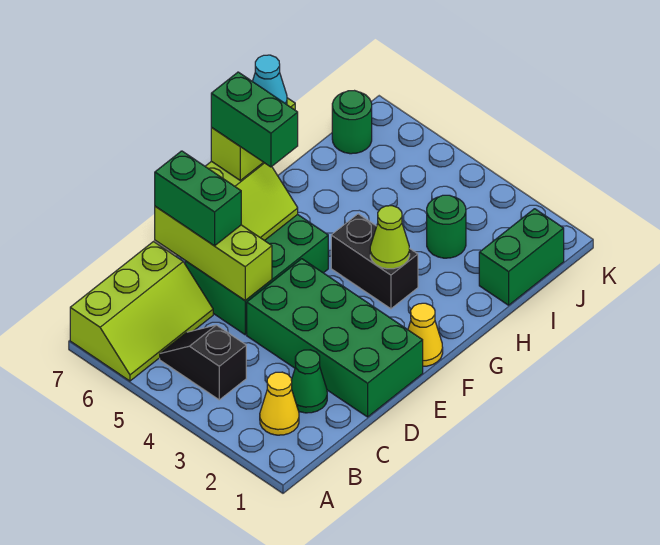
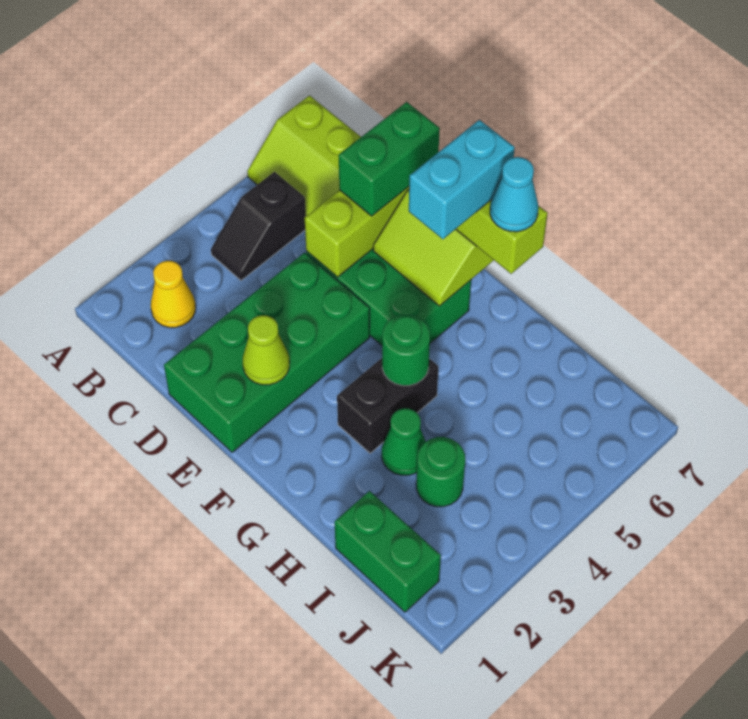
black slope B4:B5 level 1 top 4 -> black slope B4:B5 level 1 top 5
green cone C2 level 1 -> green cone H3 level 1
yellow cone F1 level 1 -> none
green brick F6:F7 level 4 -> cyan brick F6:F7 level 4
lime cone G3 level 2 -> lime cone E2 level 2
green round brick J7 level 1 -> green round brick G4 level 2

